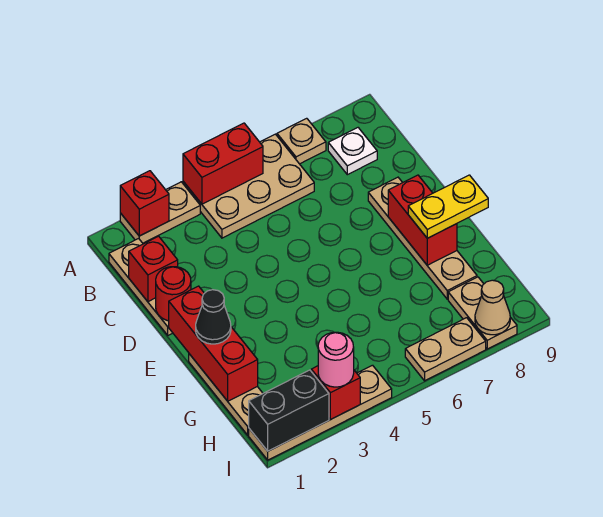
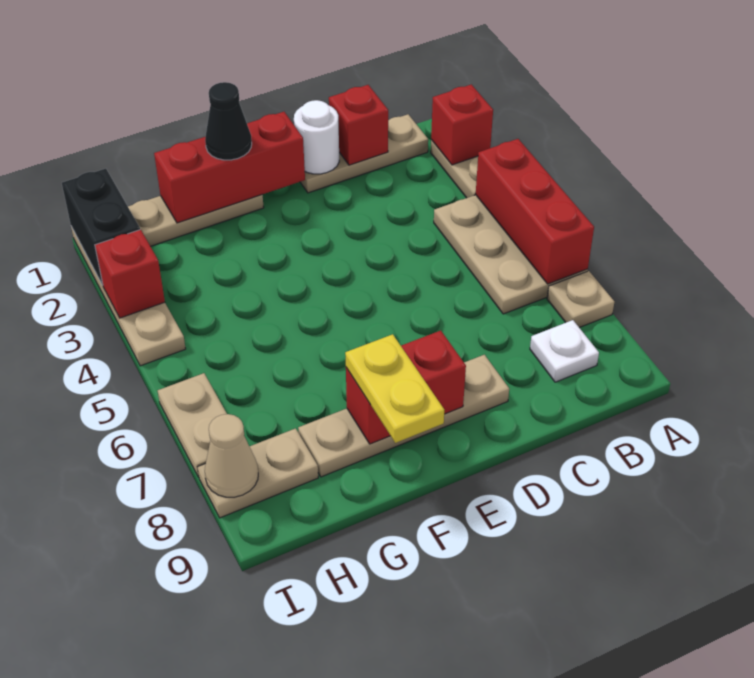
red brick A4:A5 level 2 -> red brick A4:A6 level 2
red round brick D1 level 2 -> white round brick D1 level 2
pink round brick I3 level 3 -> none

